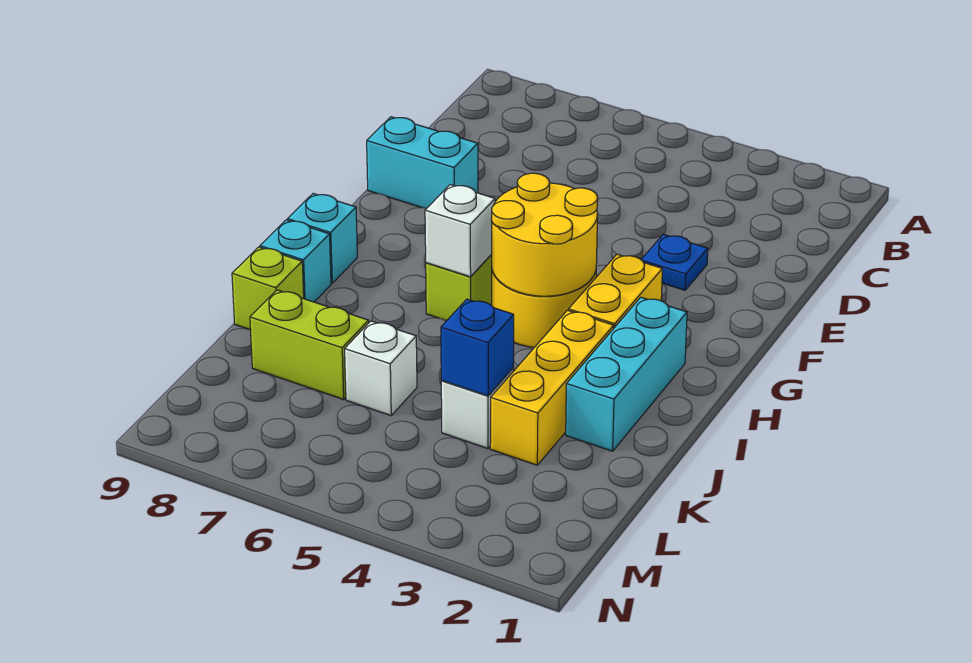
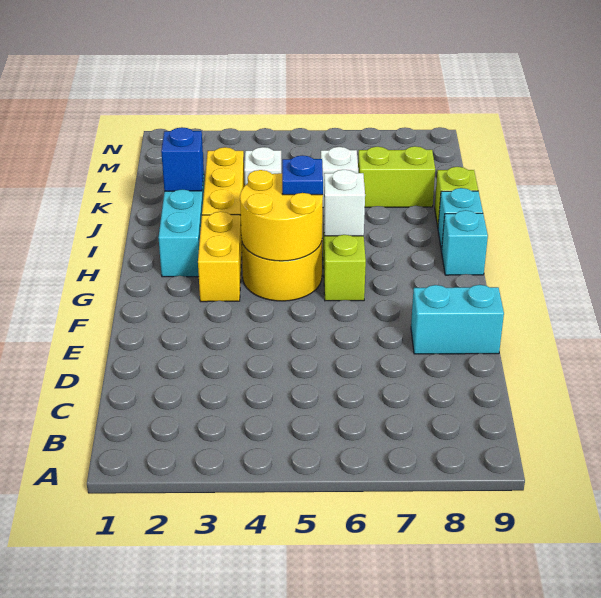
blue plate E3 level 1 -> blue plate H5 level 3
blue brick K4 level 2 -> blue brick J2 level 2

